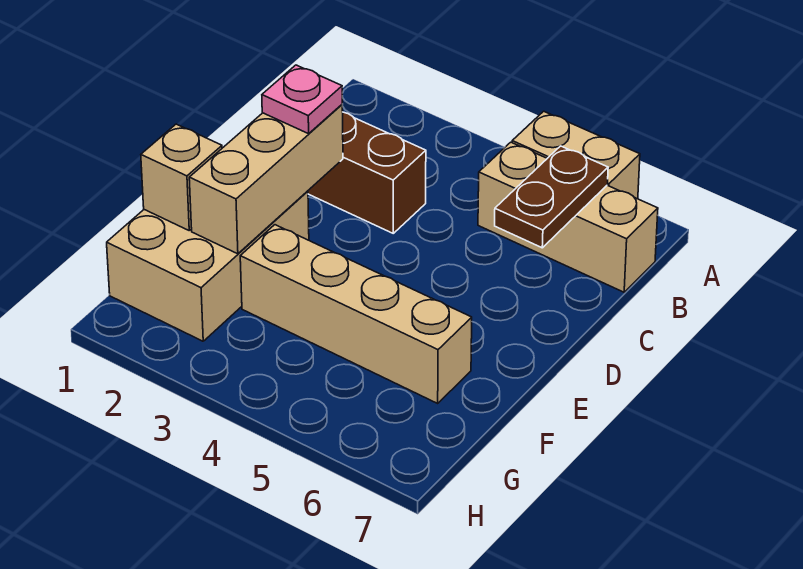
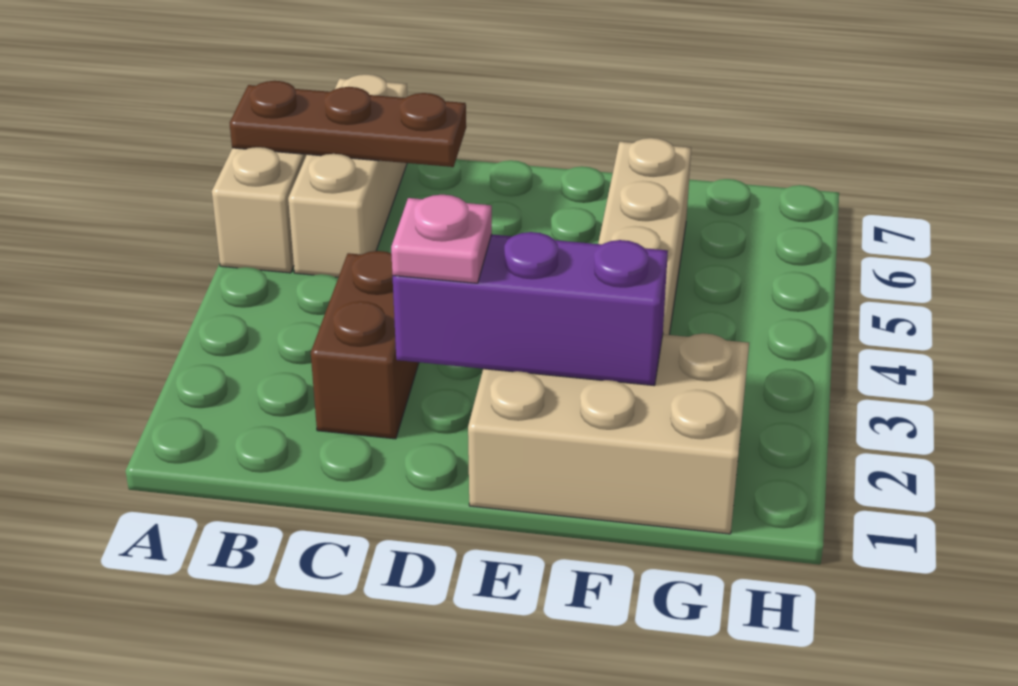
brown plate B6:C6 level 2 -> brown plate A6:C6 level 2
tan brick D2:F2 level 2 -> purple brick D2:F2 level 2
tan brick F1 level 2 -> none

